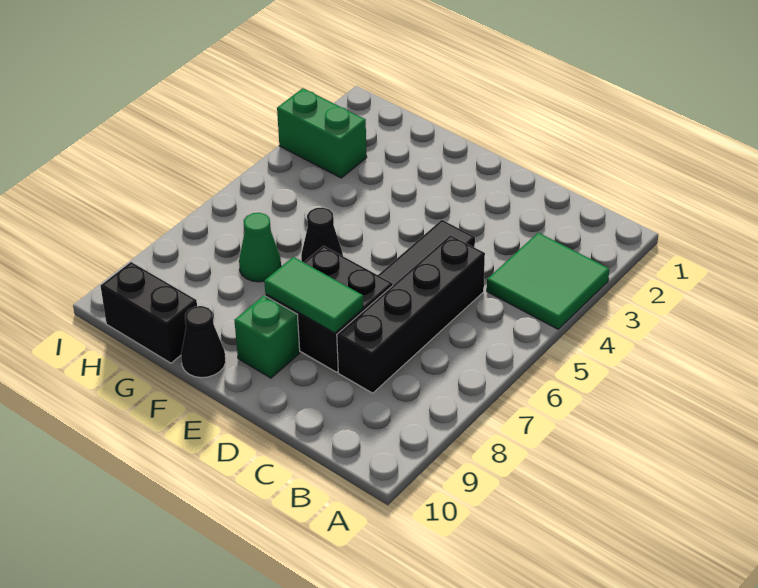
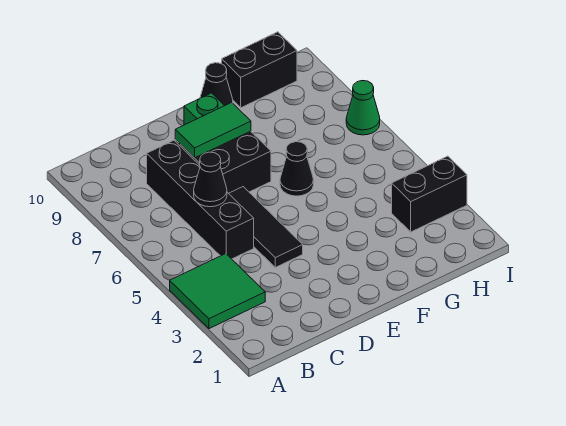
none -> black cone C6 level 2
green cone G7 level 1 -> green cone I7 level 1
green brick H3:I3 level 1 -> black brick H3:I3 level 1

